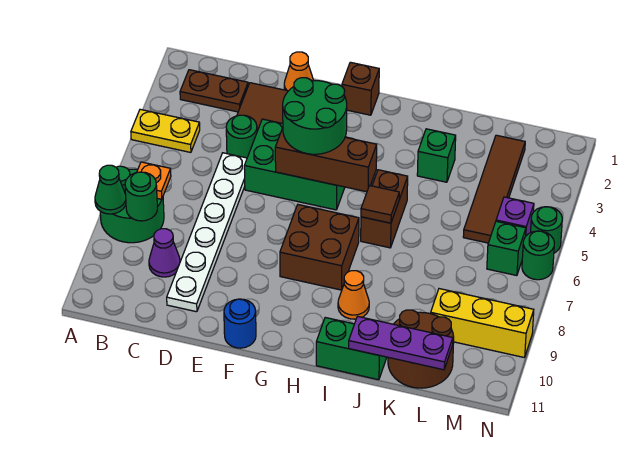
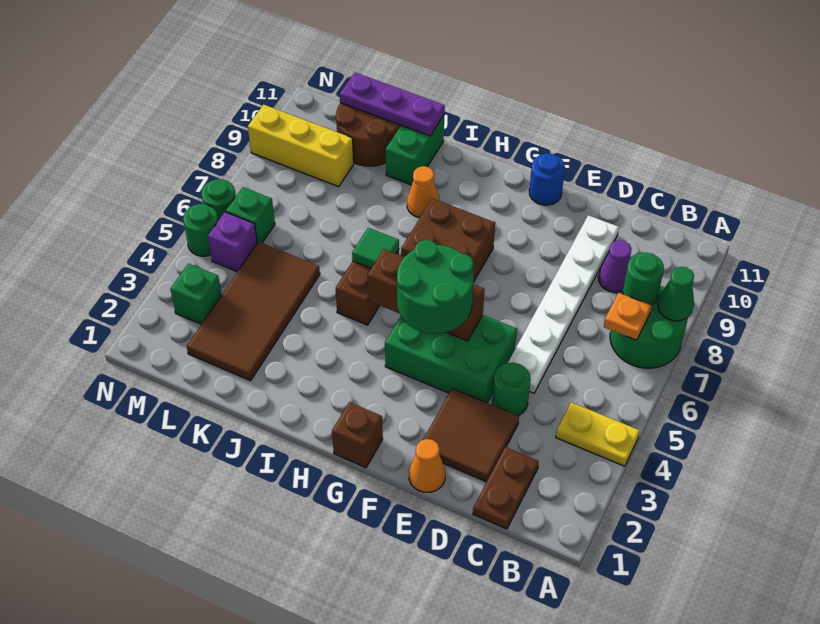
brown plate B2:C2 level 1 -> brown plate C1:C2 level 1
brown tile I6 level 2 -> green tile I6 level 2
green brick I11:J11 level 1 -> green brick J10:J11 level 1
green brick J3 level 1 -> green brick M3 level 1
brown tile L2:L5 level 1 -> brown tile K2:L5 level 1

